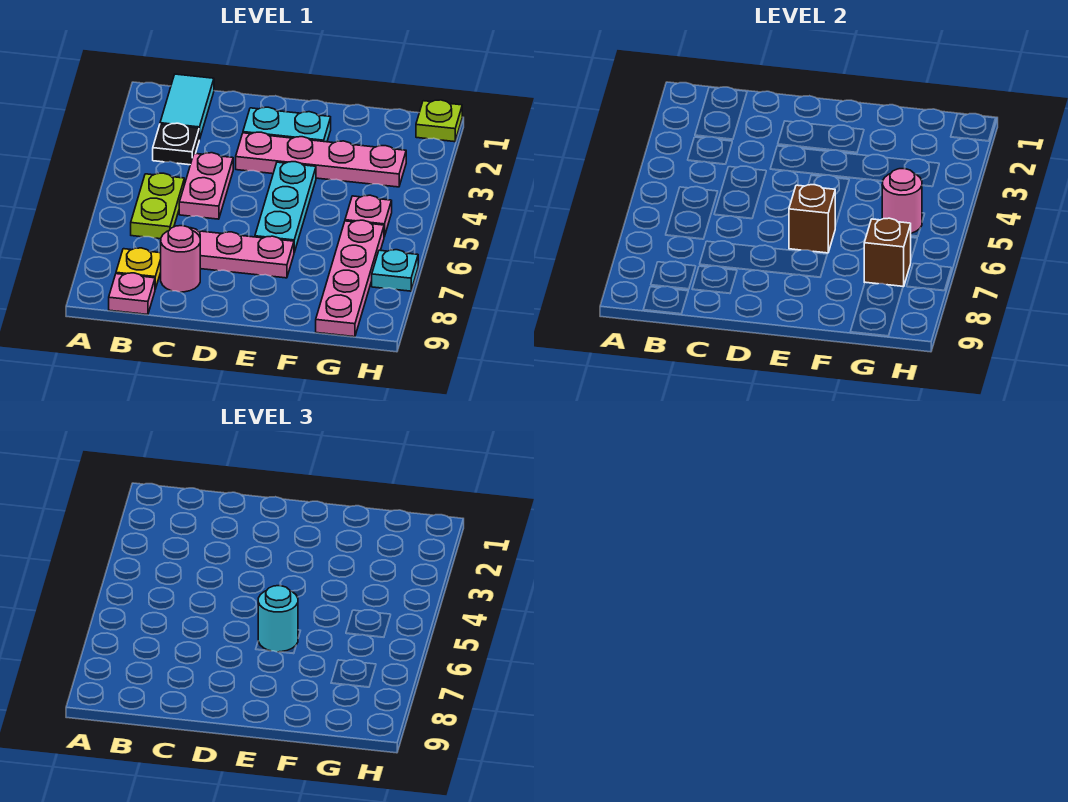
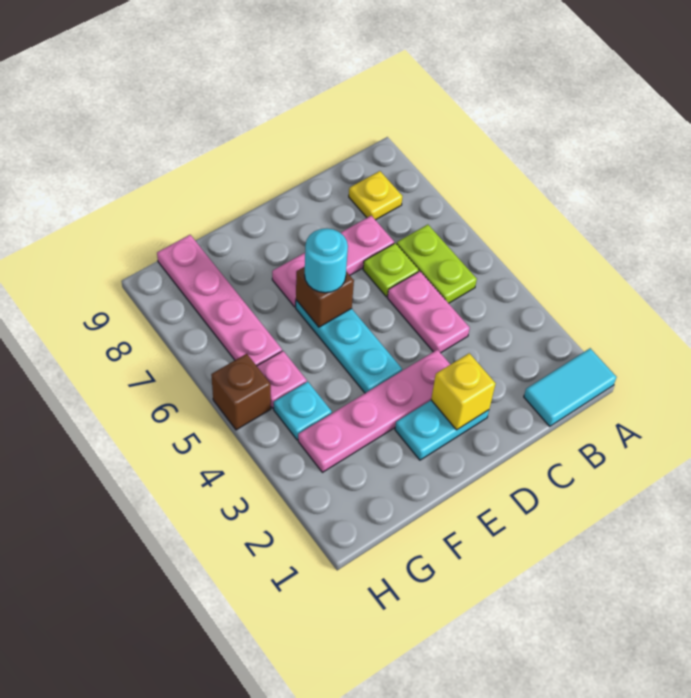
cyan tile B1:B2 level 1 -> cyan tile A1:B1 level 1
black plate B3 level 1 -> none
pink plate B9 level 1 -> none
pink round brick C8 level 1 -> none
none -> yellow brick D2 level 2
pink round brick G5 level 2 -> none
brown brick G7 level 2 -> brown brick H5 level 1
lime plate H1 level 1 -> lime plate C6 level 1
cyan plate H7 level 1 -> cyan plate G4 level 1

